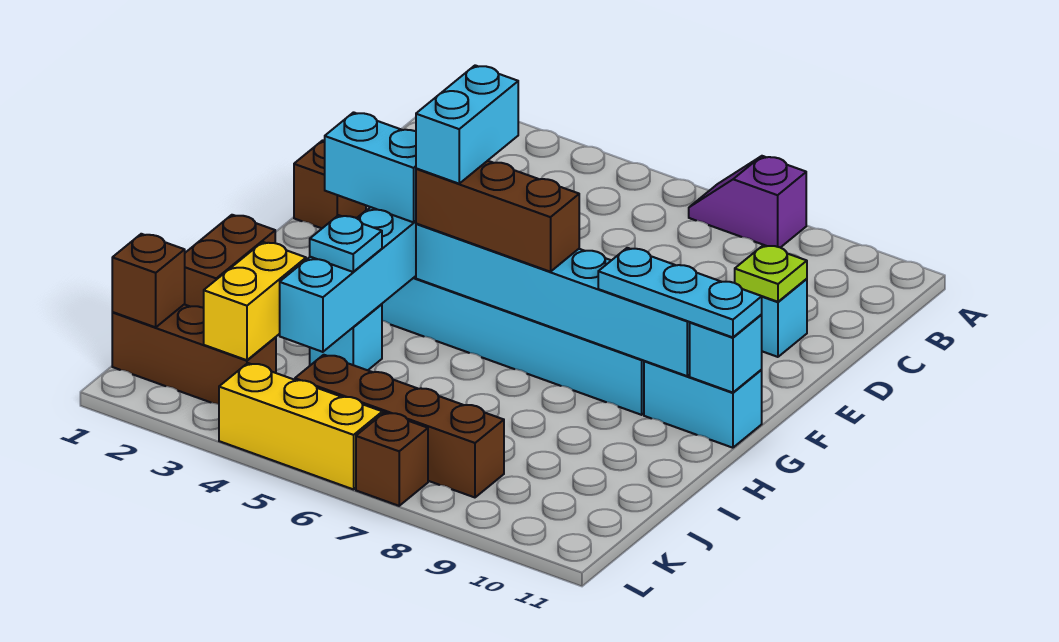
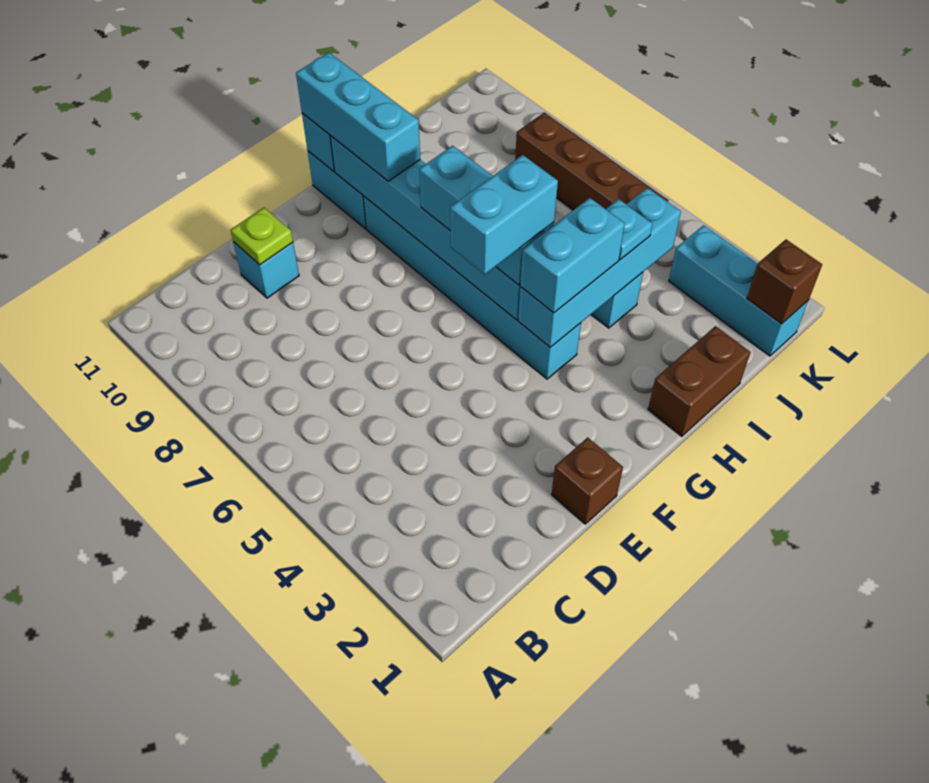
purple slope A7:A8 level 1 top 8 -> none
cyan brick G3:G4 level 3 -> cyan brick G4:H4 level 3
brown brick G5:G7 level 3 -> cyan brick G5:G7 level 3
cyan plate G9:G11 level 3 -> cyan brick G9:G11 level 3
yellow brick J3:K3 level 2 -> none
brown brick K1:K3 level 1 -> cyan brick K1:K3 level 1
yellow brick L4:L6 level 1 -> none
brown brick L7 level 1 -> none

